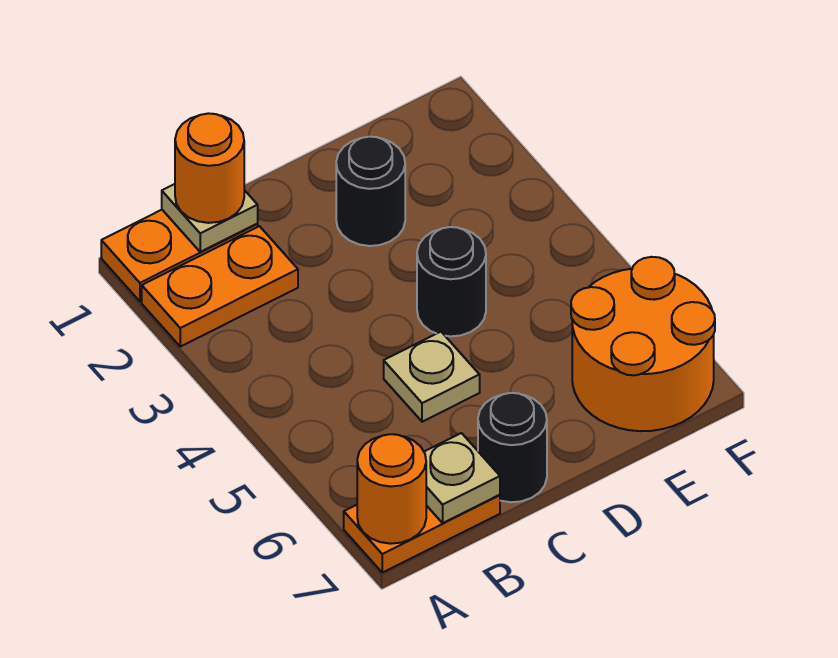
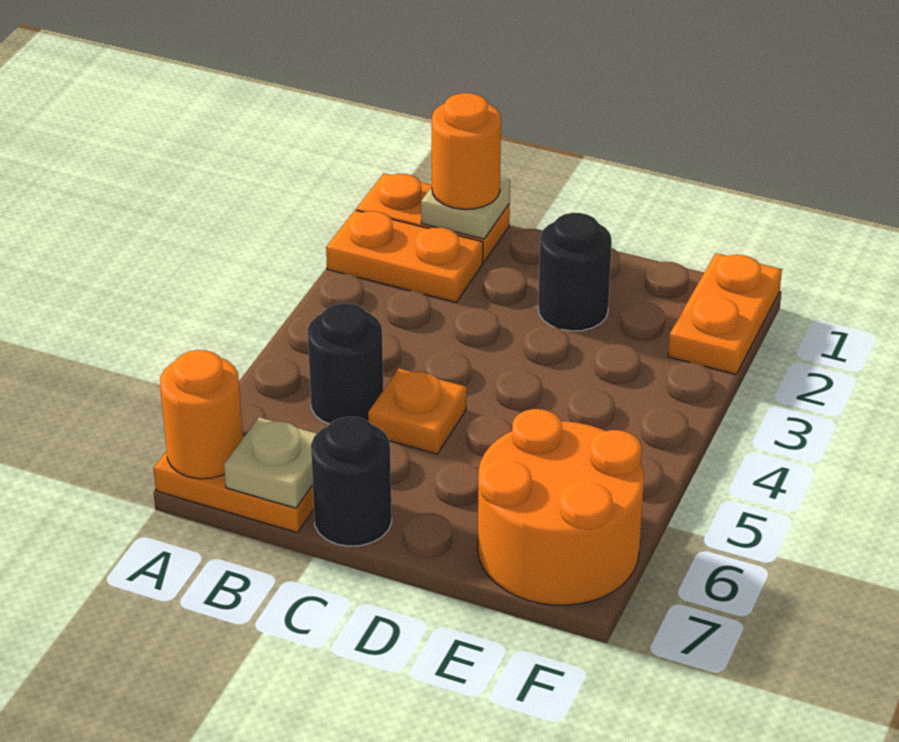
tan plate C5 level 1 -> orange plate C5 level 1
black round brick D4 level 1 -> black round brick B5 level 1
none -> orange plate F1:F2 level 1

